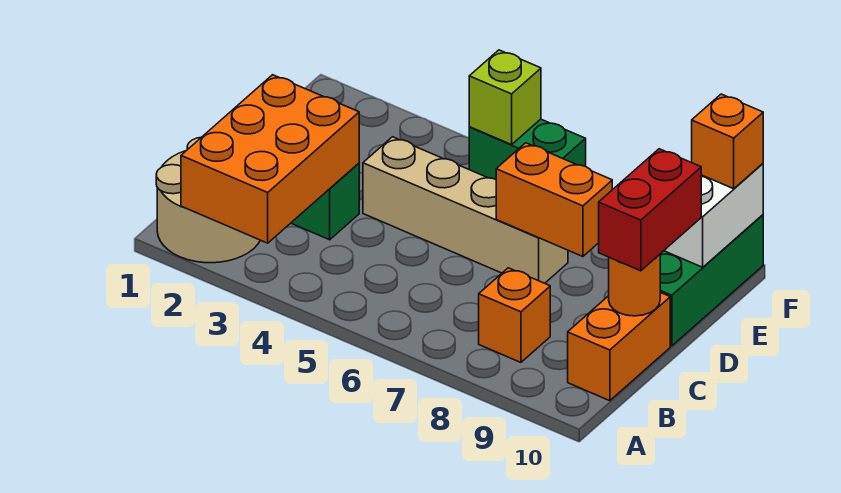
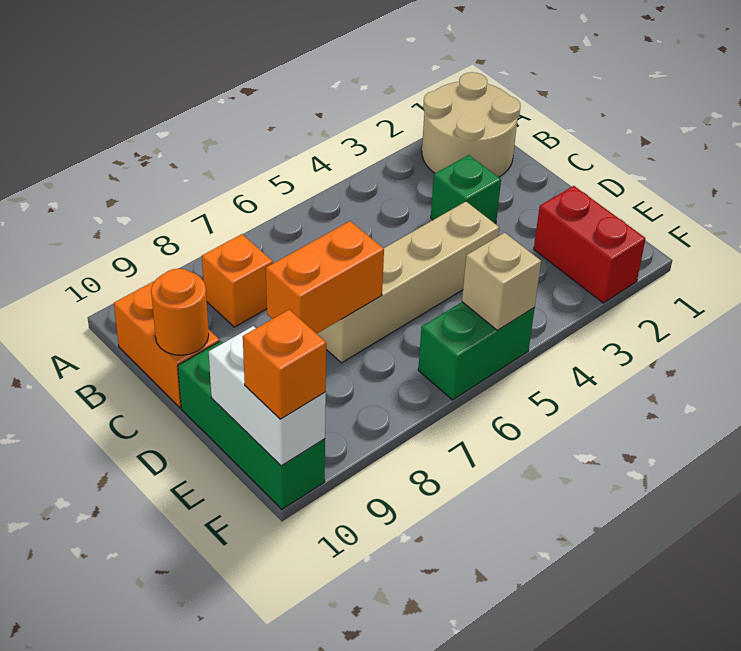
orange brick A2:C3 level 2 -> none
red brick C10:D10 level 3 -> red brick E2:F2 level 1
lime brick F5 level 2 -> tan brick F5 level 2

